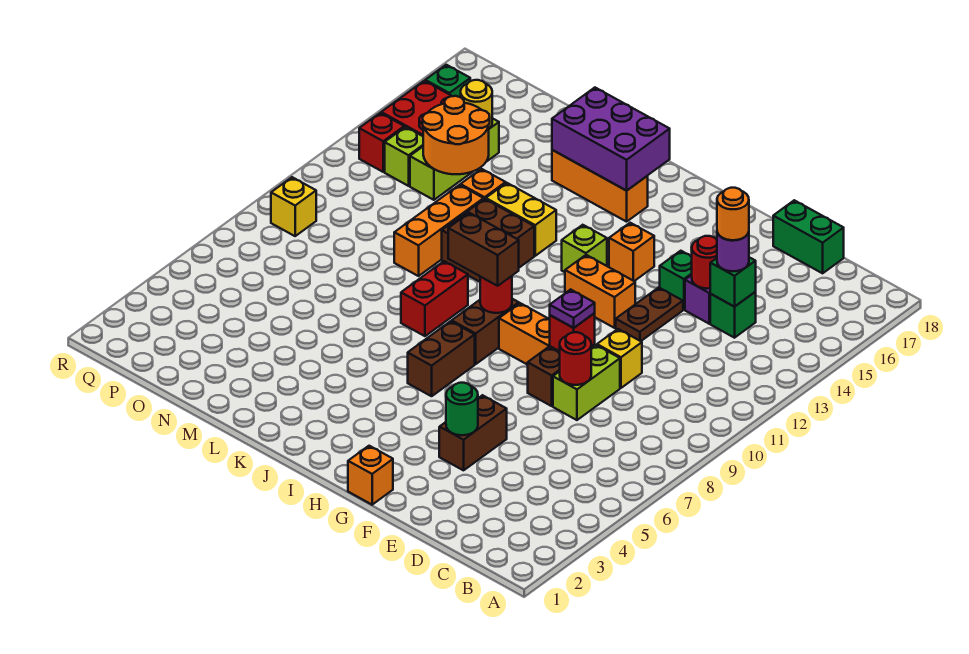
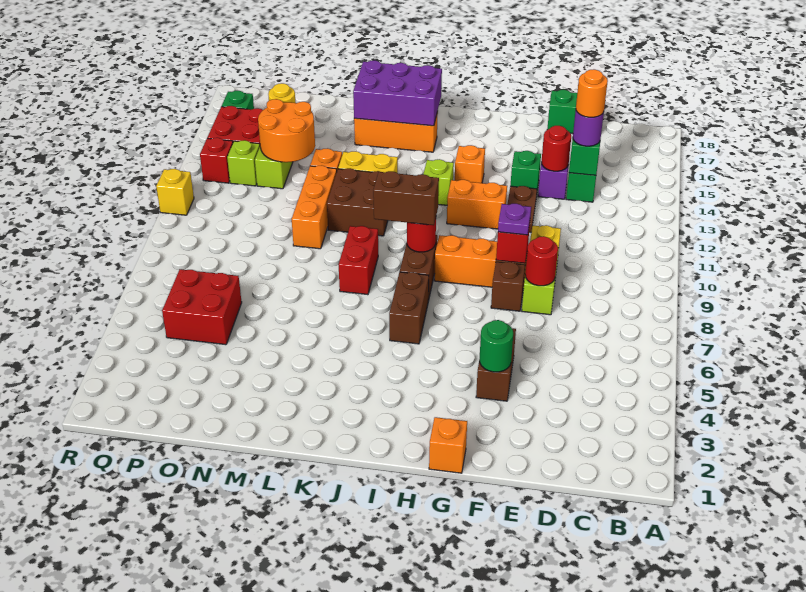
none -> red brick O5:P6 level 1
yellow brick Q9 level 1 -> yellow brick R11 level 1

